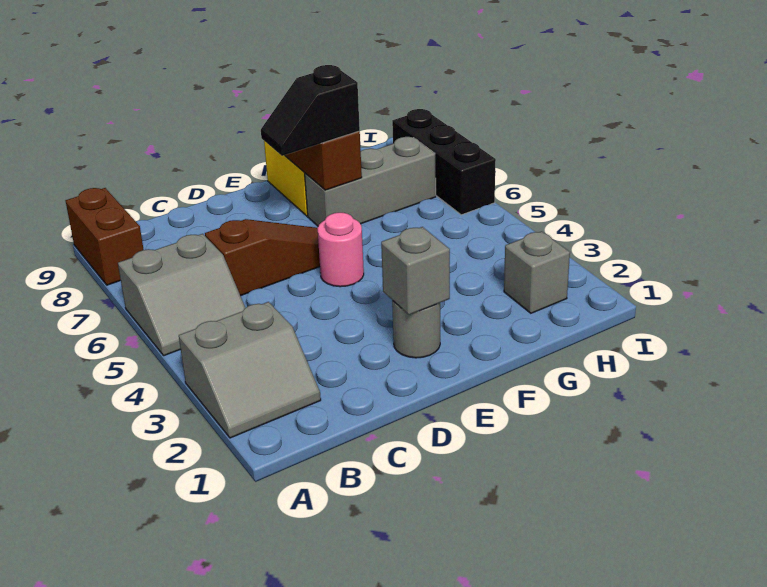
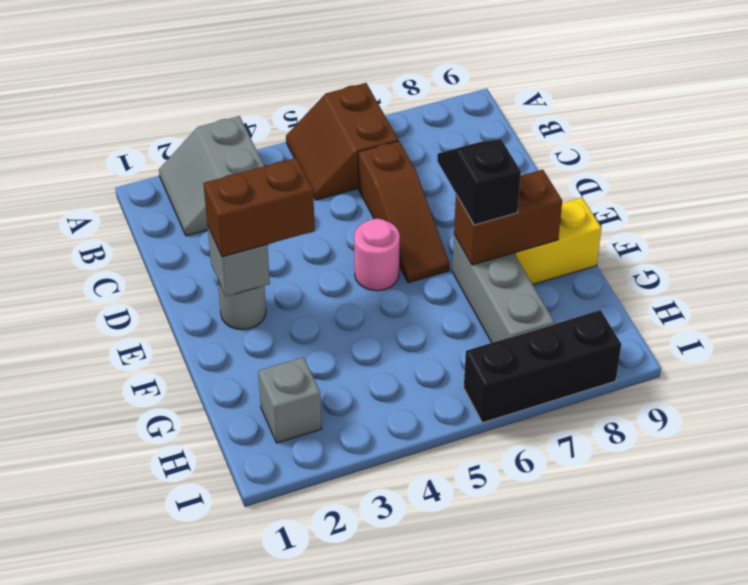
grey slope A5:B6 level 1 top 6 -> brown slope A5:B6 level 1 top 6
brown brick A8:A9 level 1 -> brown brick E2:E3 level 3

